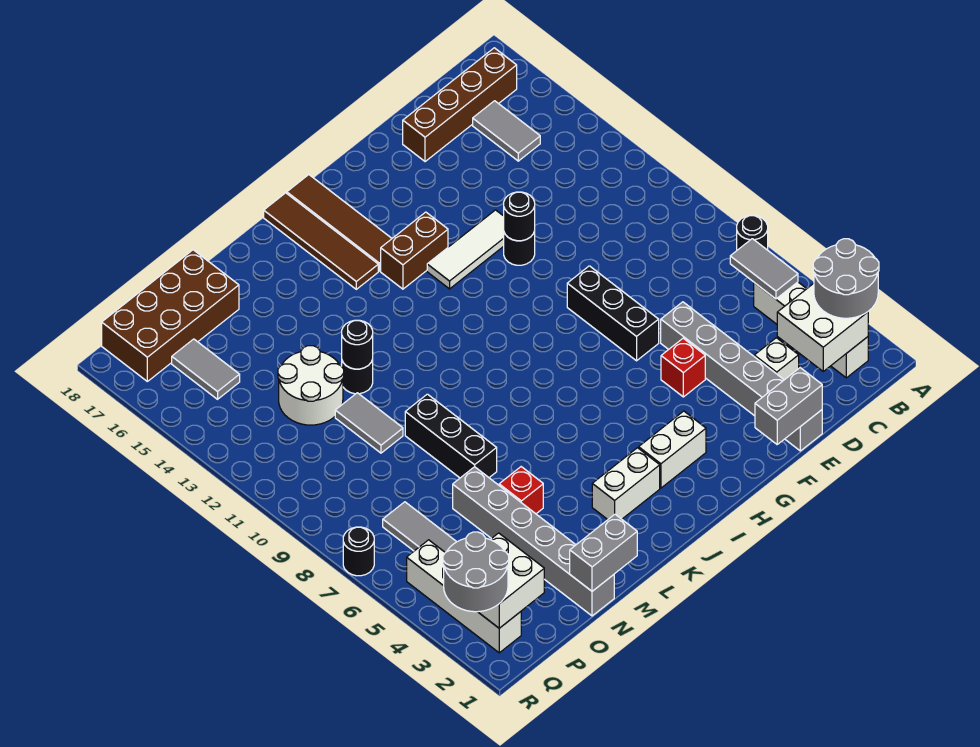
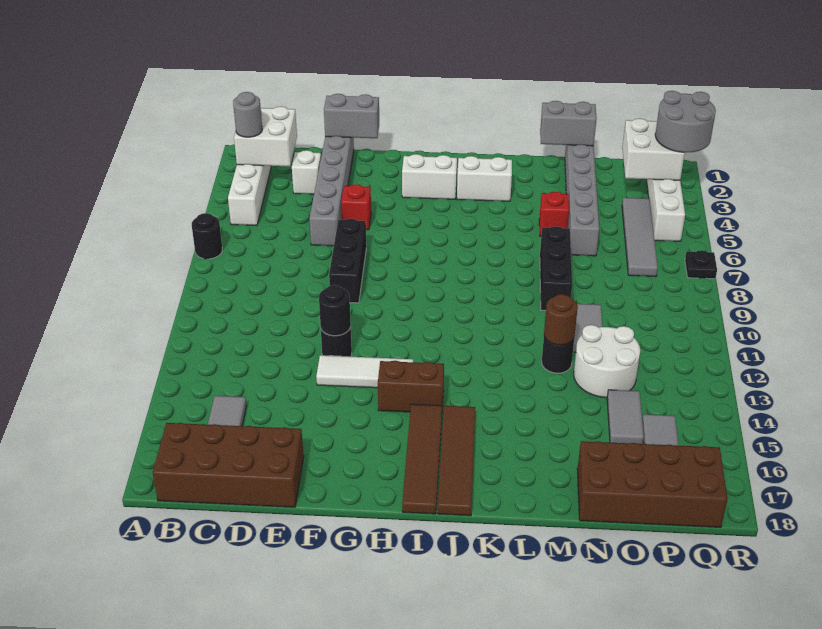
grey round brick A2:B3 level 3 -> grey round brick B3 level 3
grey tile B5:B6 level 2 -> grey tile O14:O15 level 1
brown brick B17:E17 level 1 -> brown brick B17:E18 level 1
black round brick M12 level 2 -> brown round brick M12 level 2
black round brick R7 level 1 -> black plate R7 level 1

